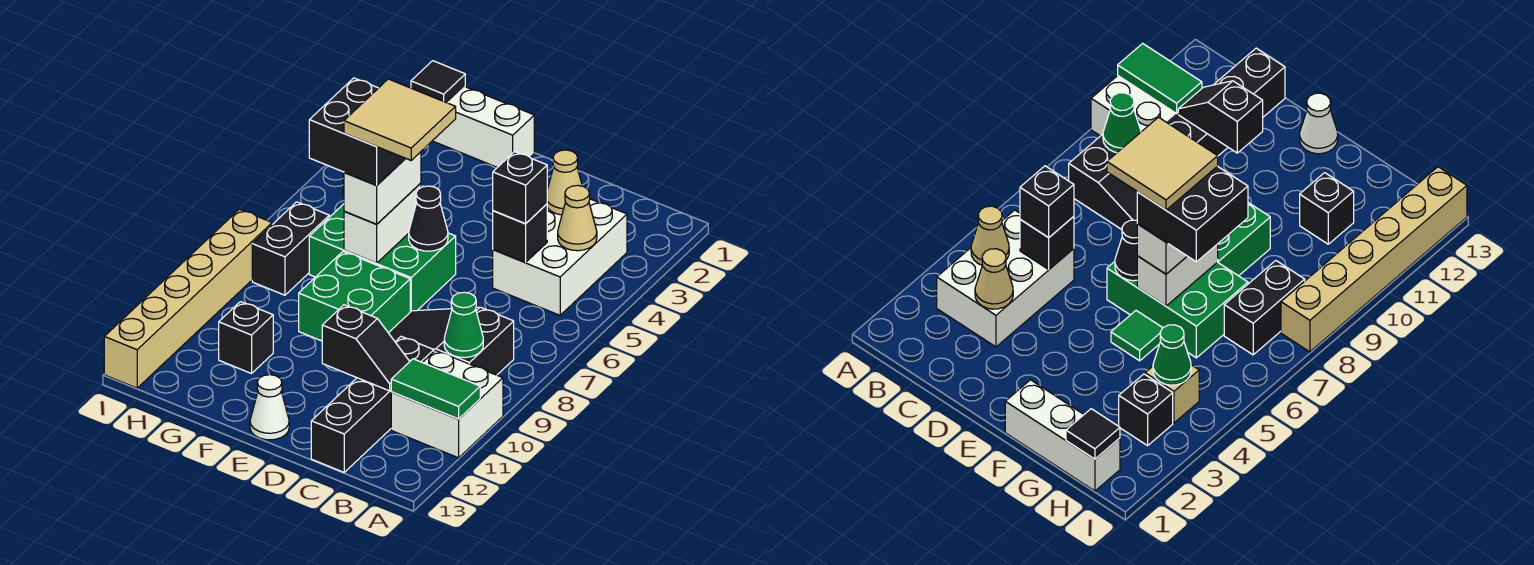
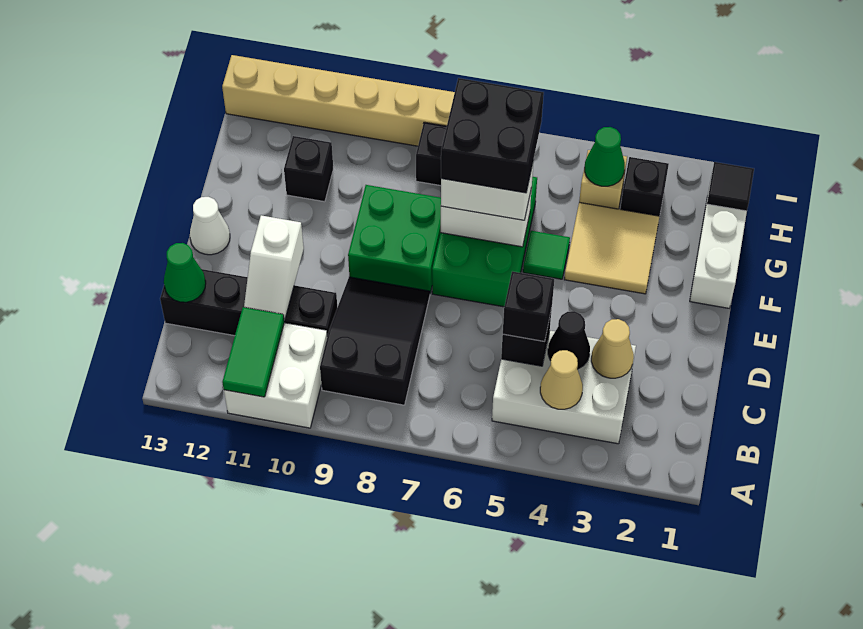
green cone B9 level 2 -> green cone C13 level 2
black slope C11:D11 level 2 top D -> white slope C11:D11 level 2 top D
black cone E6 level 2 -> black cone C4 level 2
tan tile E6:F7 level 5 -> tan tile F3:G4 level 1

